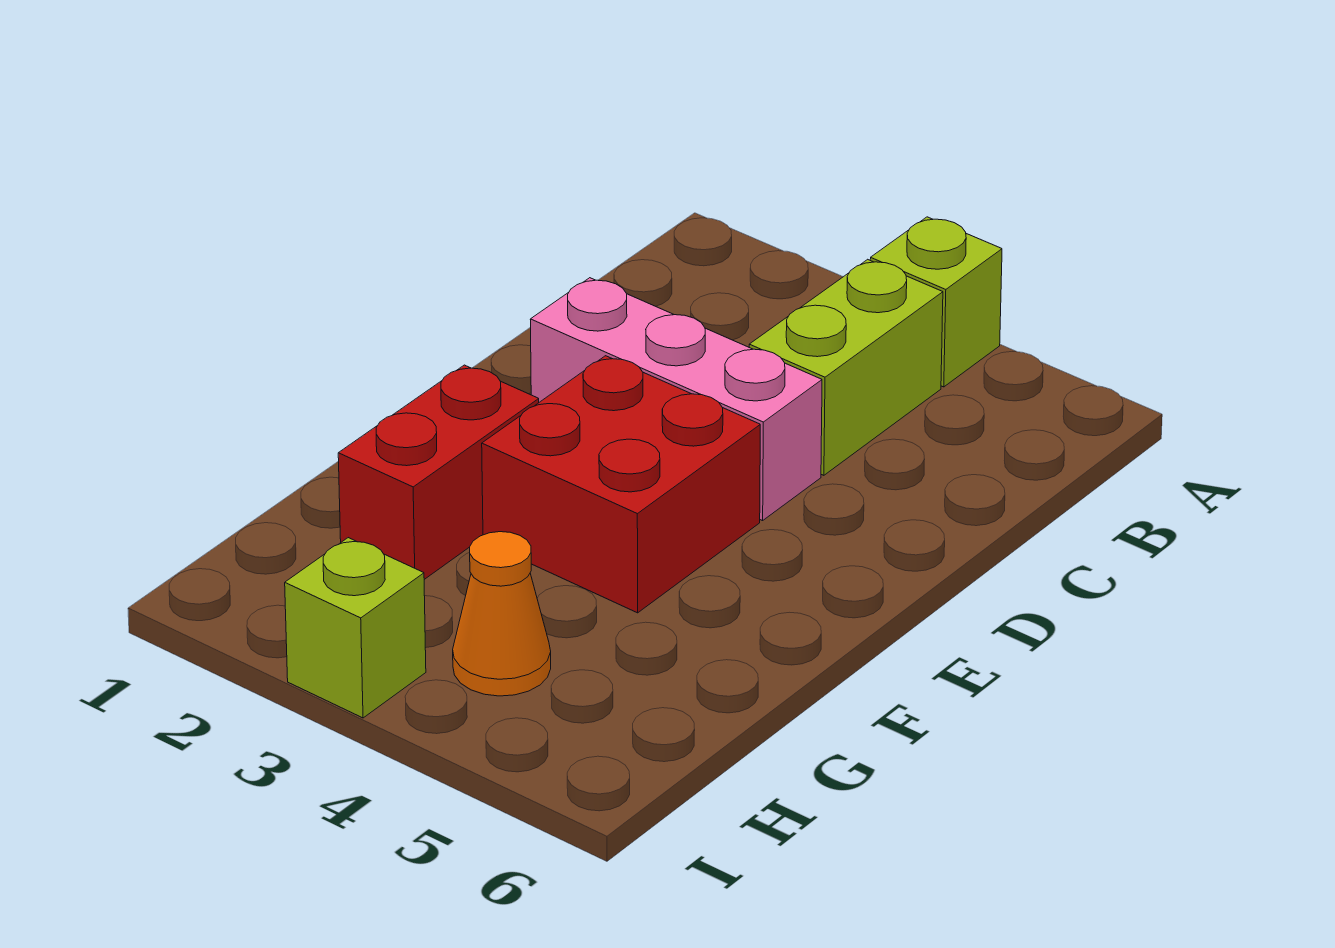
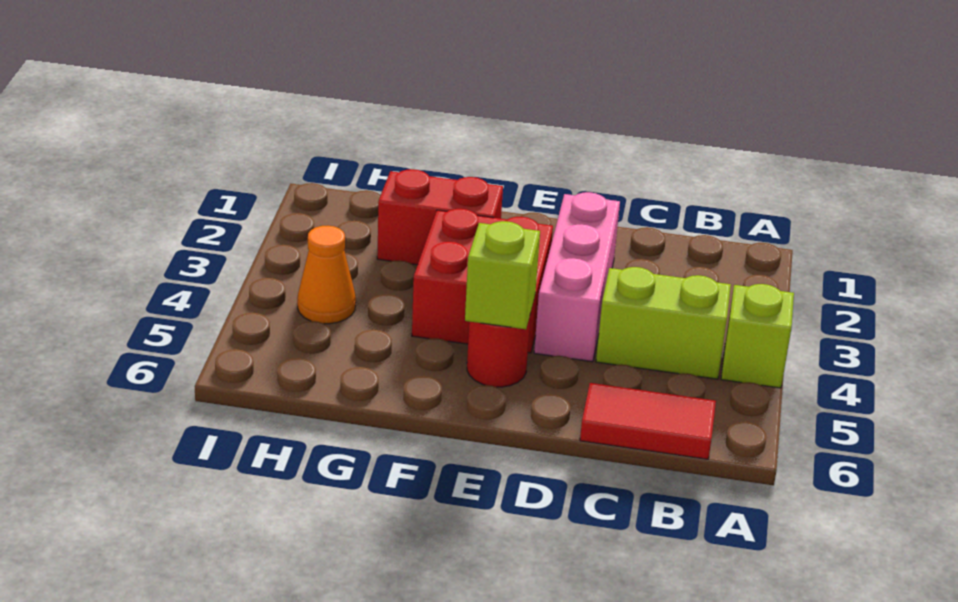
none -> red tile B6:C6 level 1
none -> red round brick E5 level 1
lime brick I3 level 1 -> lime brick E5 level 2

